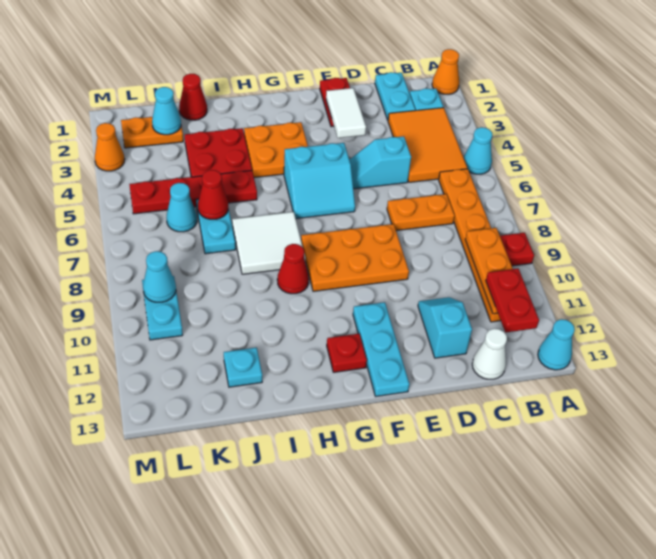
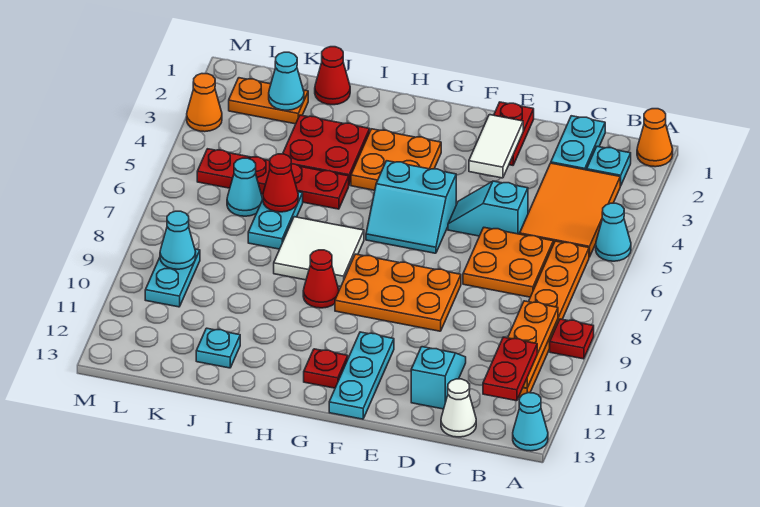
orange plate C7:D7 level 1 -> orange plate C6:D7 level 1

